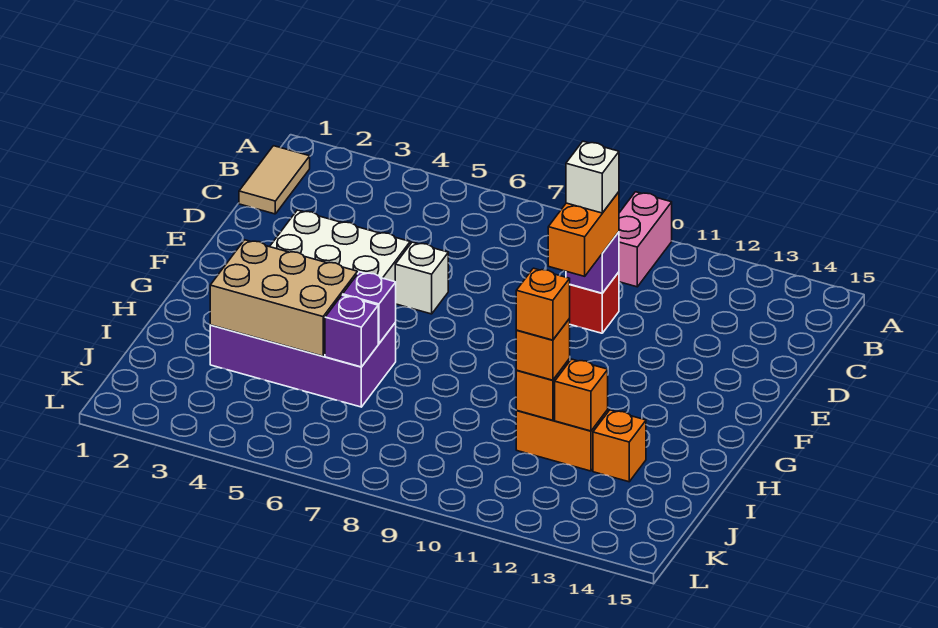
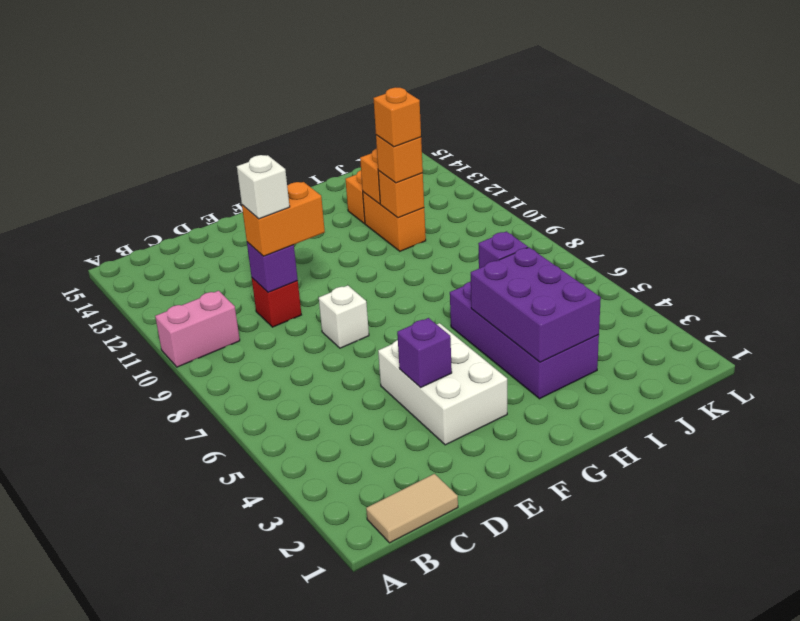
white brick E6 level 1 -> white brick E8 level 1
tan brick H3:I5 level 2 -> purple brick H3:I5 level 2
purple brick H6 level 2 -> purple brick E4 level 2

